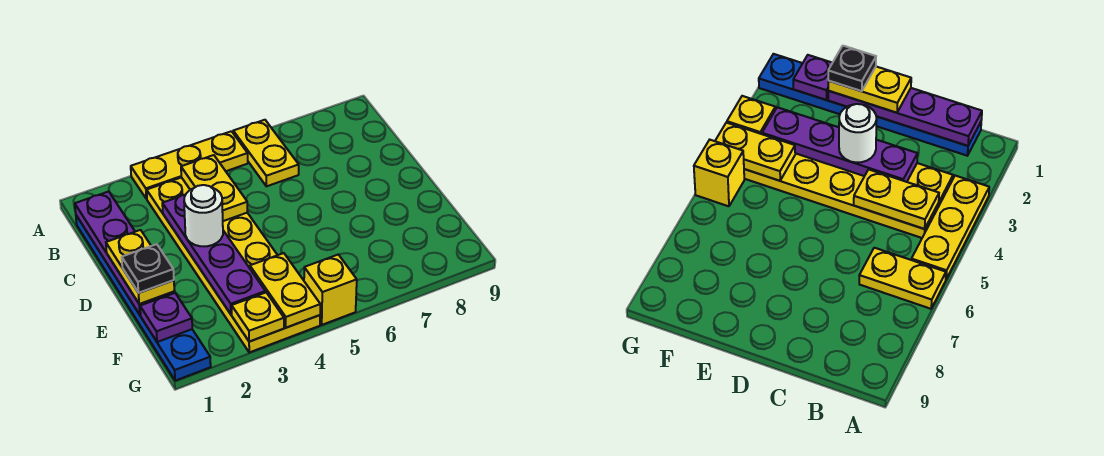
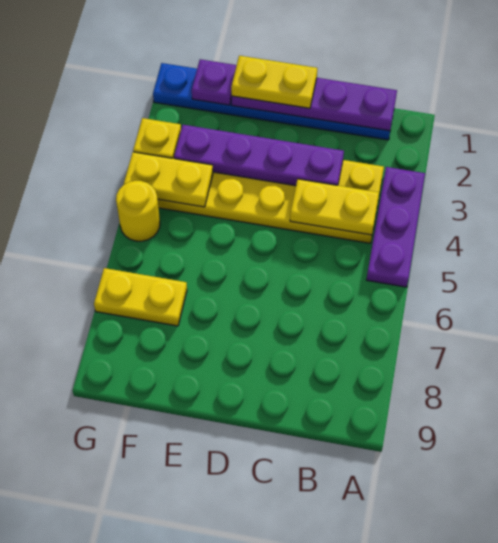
yellow plate A3:A5 level 1 -> purple plate A3:A5 level 1
yellow plate A6:B6 level 1 -> yellow plate F7:G7 level 1
white round brick D3 level 3 -> none
black plate E1 level 4 -> none
yellow brick G5 level 1 -> yellow round brick G5 level 1

